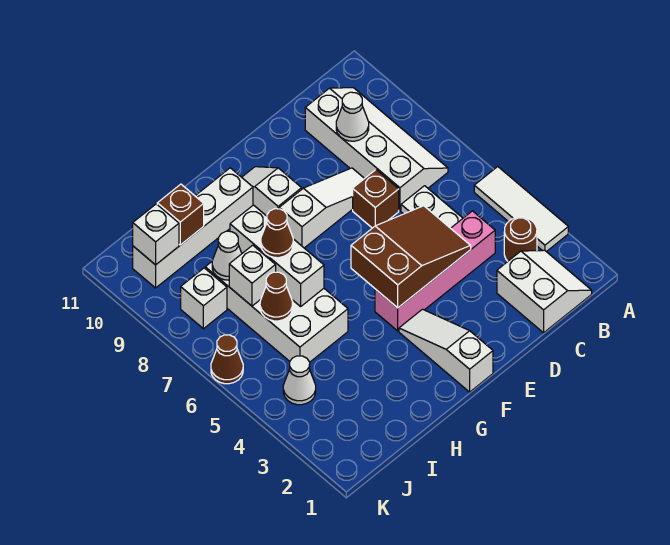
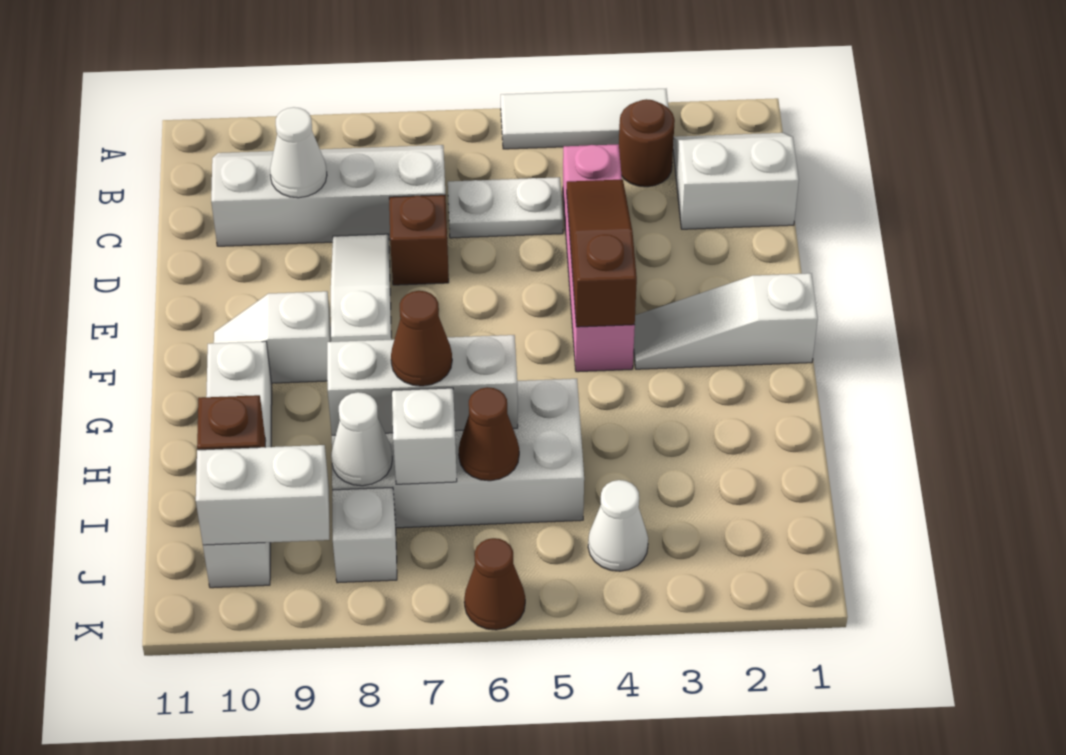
brown slope D4:F5 level 2 top F -> brown slope D4:F4 level 2 top F
white brick J10 level 2 -> white brick J9:J10 level 2

